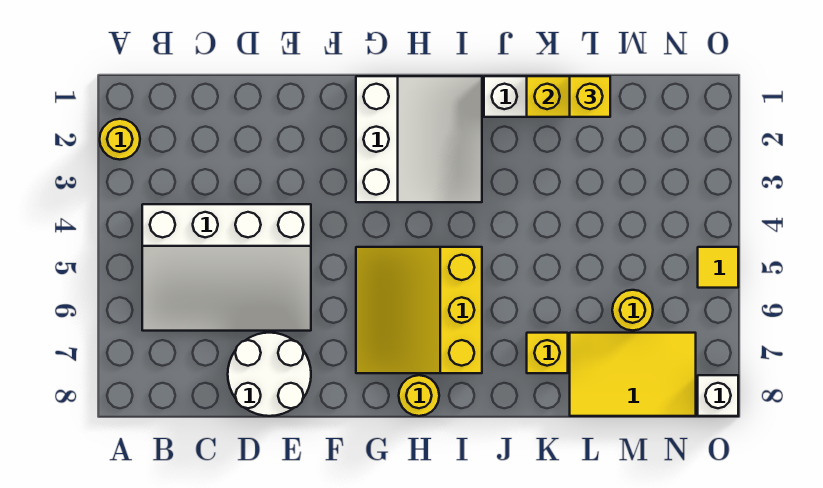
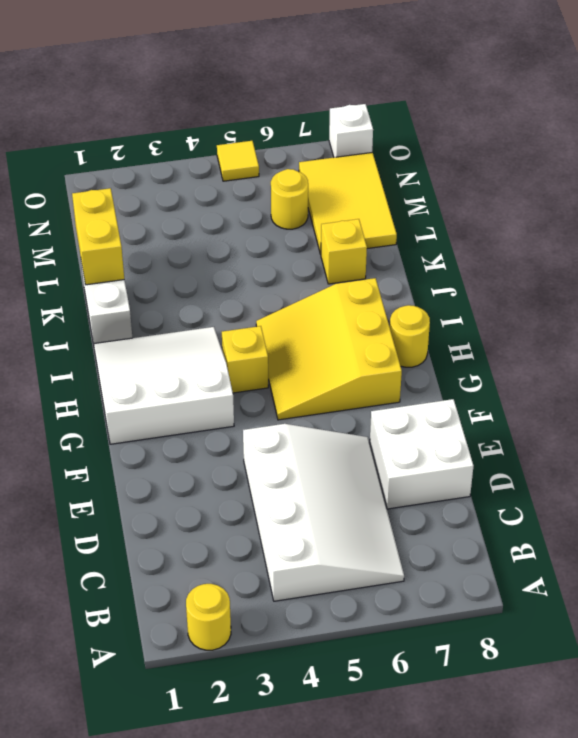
white round brick D7:E8 level 1 -> white brick D7:E8 level 1
yellow slope G5:I7 level 1 top I -> yellow slope G5:I7 level 1 top 7
yellow brick L1 level 3 -> yellow brick H4 level 1

